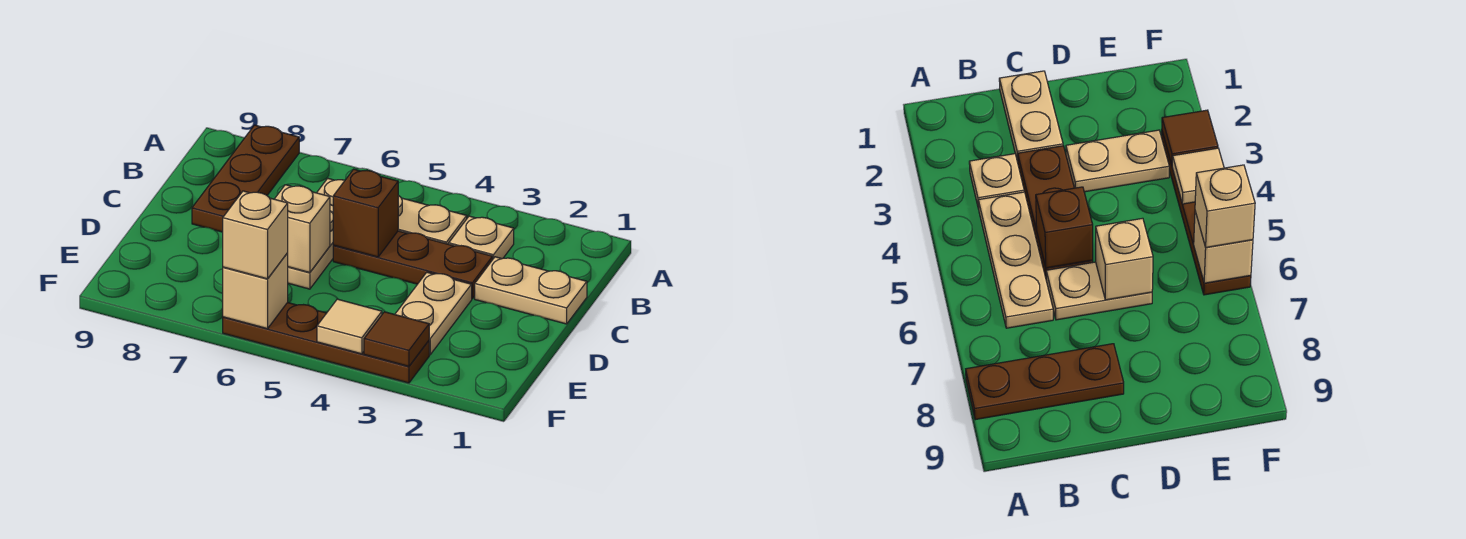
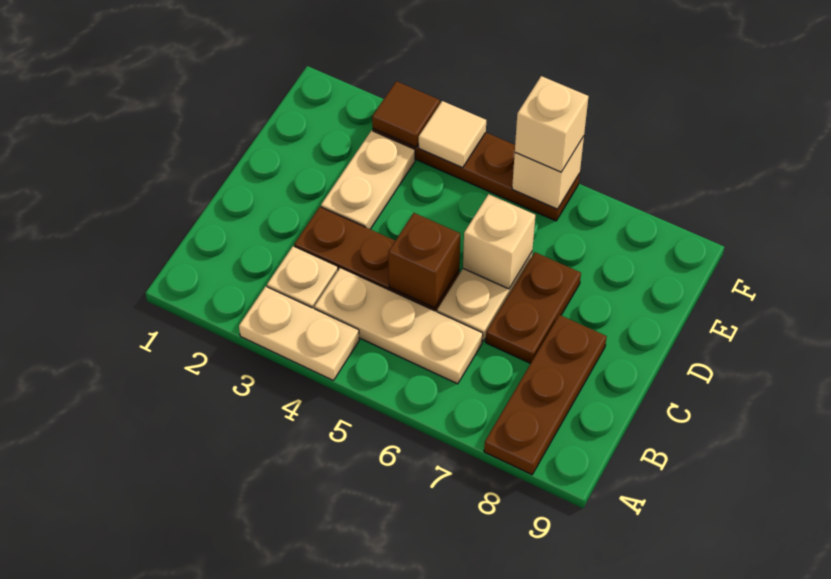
tan plate C1:C2 level 1 -> tan plate A3:A4 level 1
none -> brown plate C7:D7 level 1

